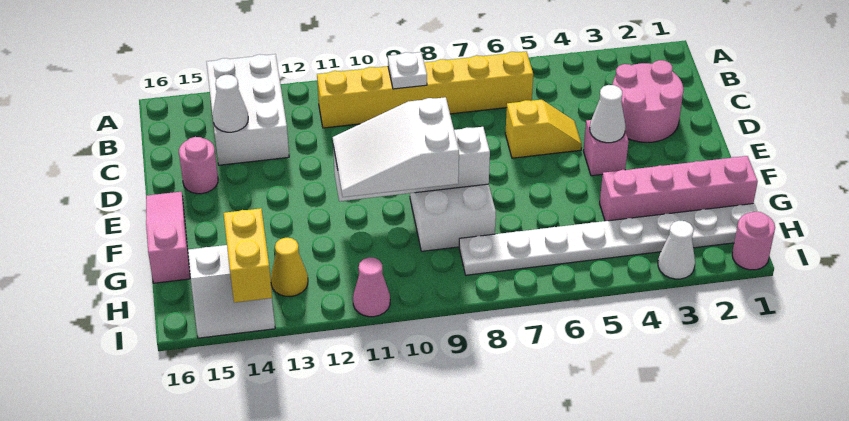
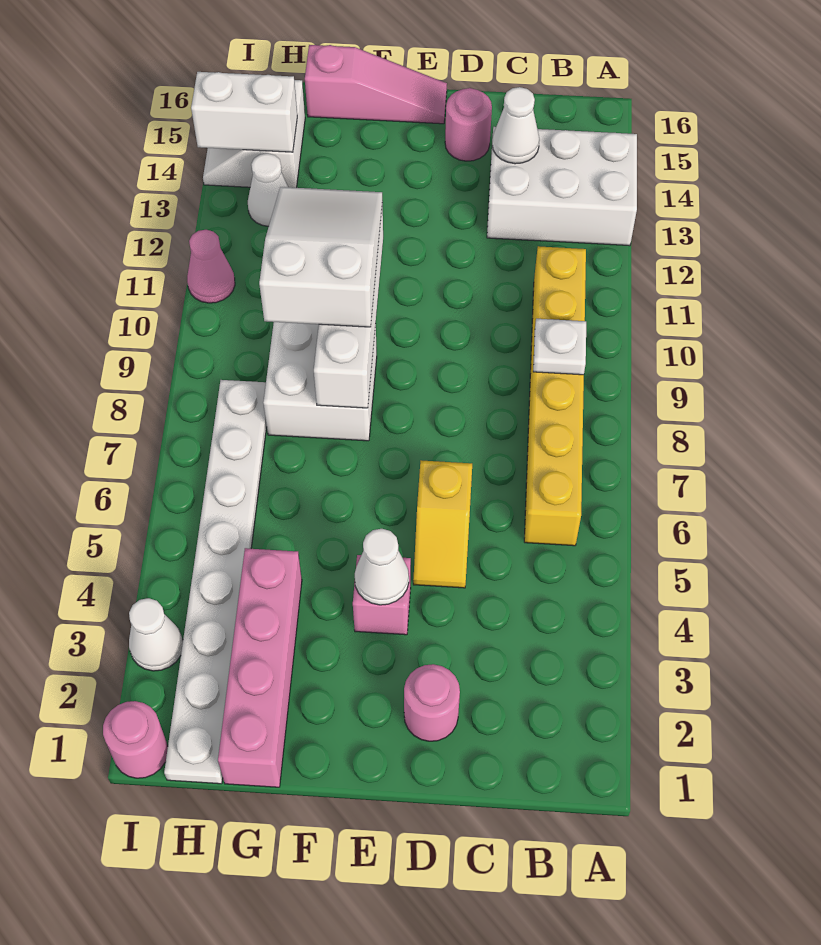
pink round brick C2:D3 level 1 -> pink round brick D2 level 1
yellow cone H13 level 1 -> white cone H13 level 1
yellow brick H14:I14 level 2 -> white brick H14:I14 level 2

